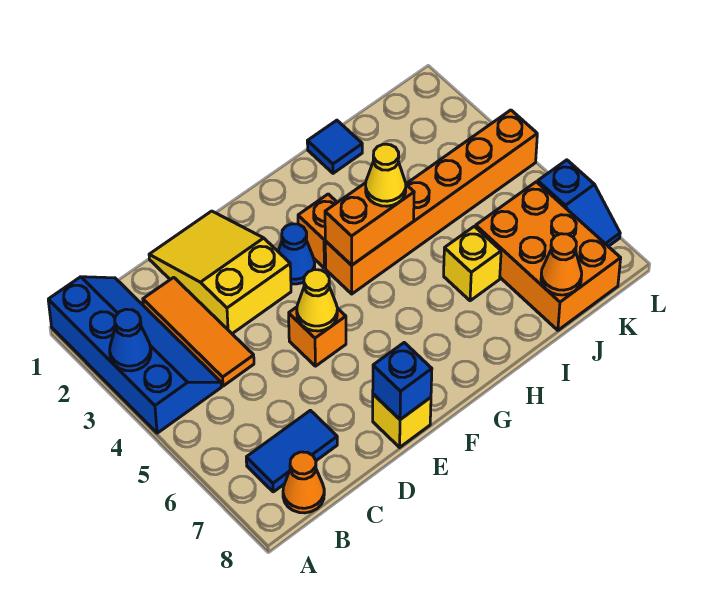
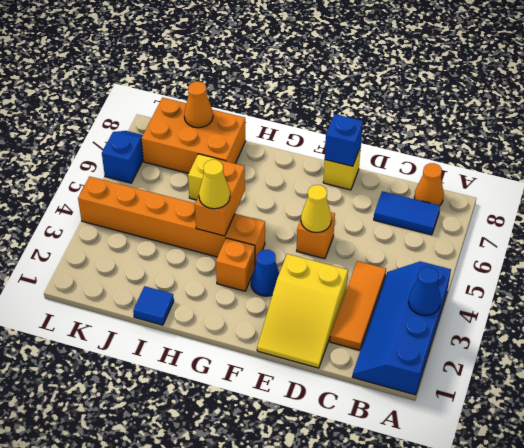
orange brick G4:H4 level 2 -> orange brick H4:H5 level 2
orange brick J6:K8 level 1 -> orange brick I7:K8 level 1

